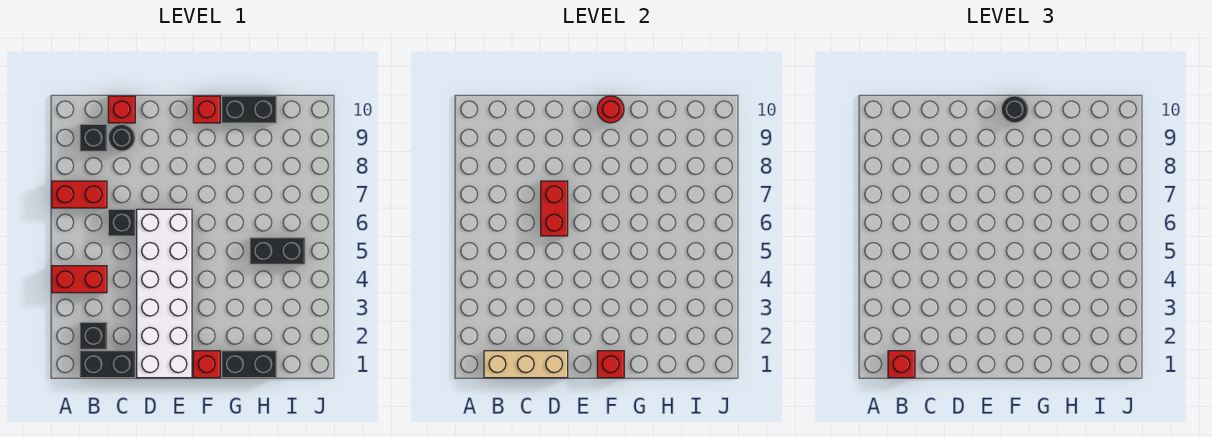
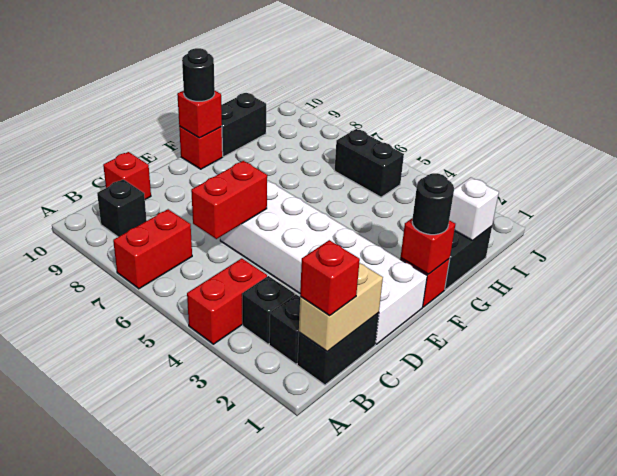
tan brick B1:D1 level 2 -> tan brick B1:C1 level 2
black brick C6 level 1 -> black brick B3 level 1
black round brick C9 level 1 -> black round brick F1 level 3
red brick D6:D7 level 2 -> red brick C6:D6 level 2
red round brick F10 level 2 -> red brick F10 level 2
none -> white brick H1 level 2
black brick H5:I5 level 1 -> black brick I5:I6 level 1

